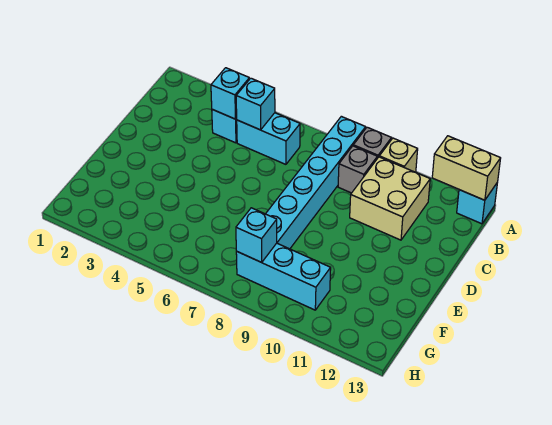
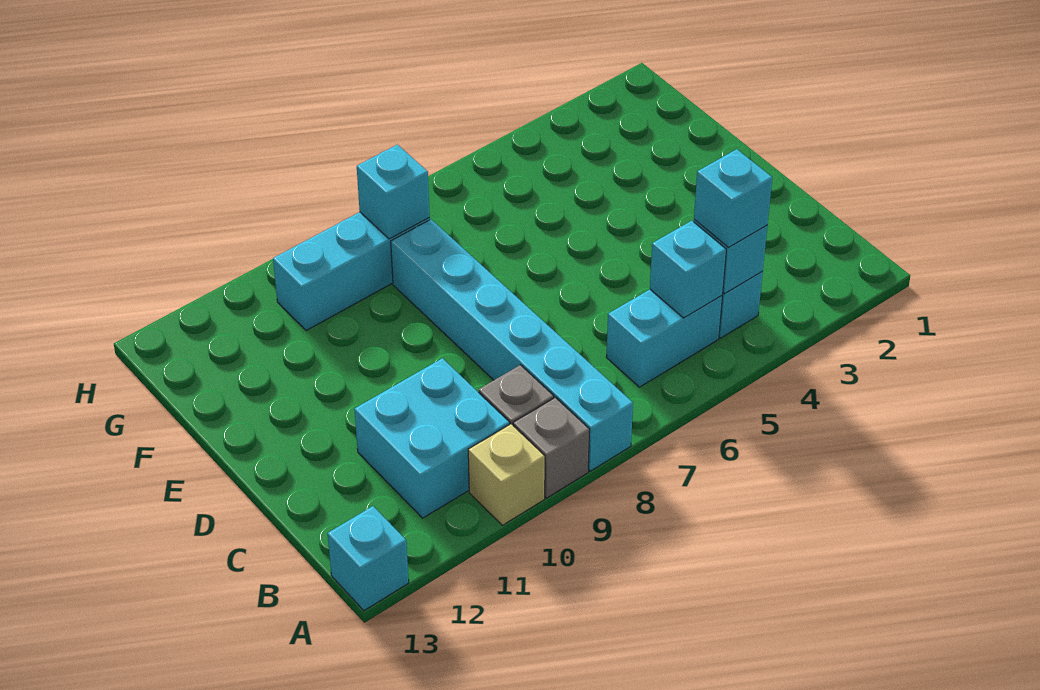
tan brick A12:A13 level 2 -> none
none -> cyan brick B4 level 3
tan brick B10:C11 level 1 -> cyan brick B10:C11 level 1

